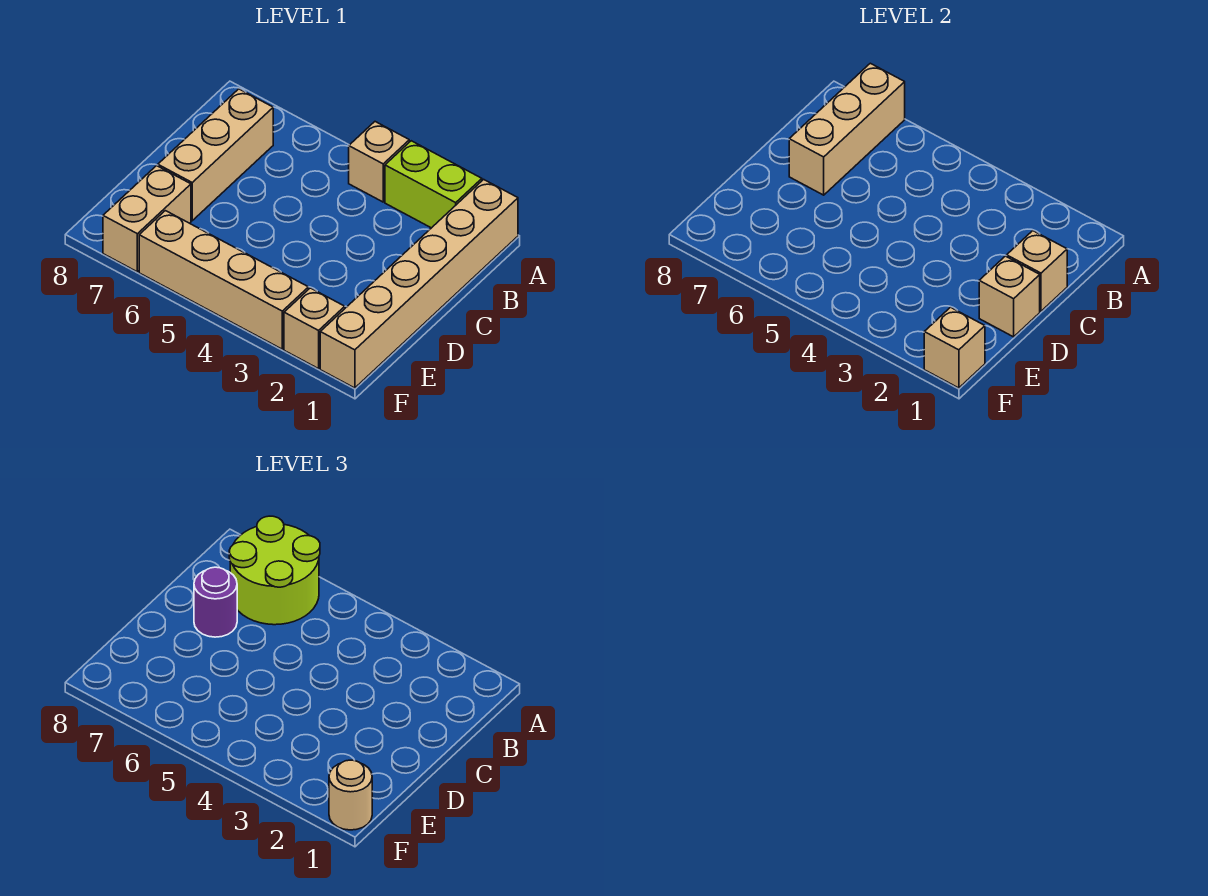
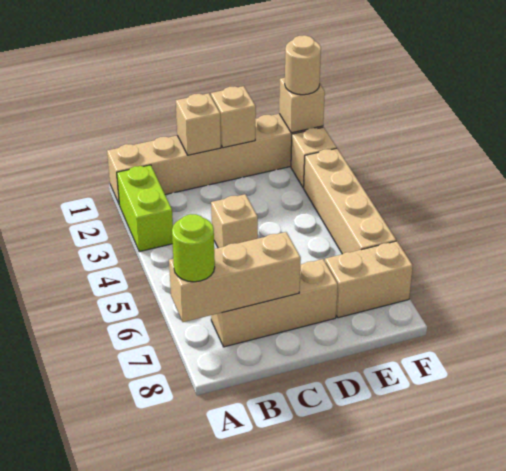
tan brick A4 level 1 -> tan brick C4 level 1
lime round brick A6:B7 level 3 -> lime round brick A7 level 3
purple round brick C7 level 3 -> none

